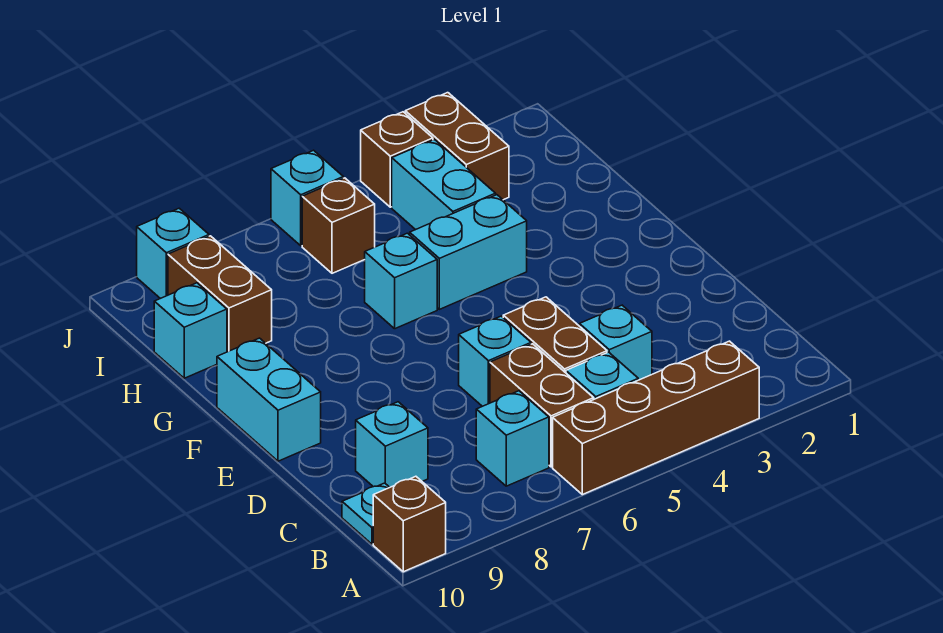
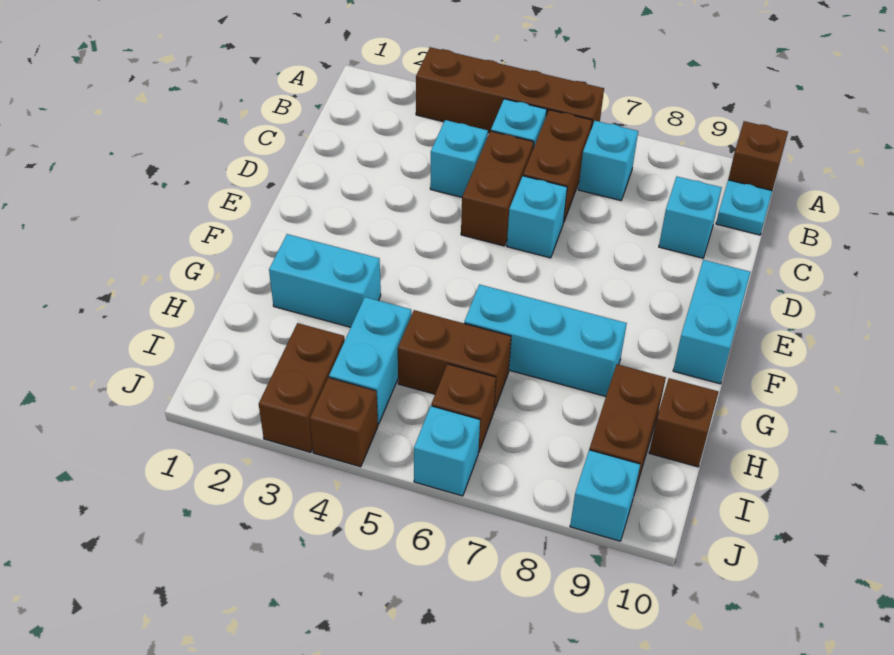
cyan brick G4:G5 level 1 -> cyan brick G2:G3 level 1
cyan brick G6 level 1 -> cyan brick G6:G8 level 1
none -> brown brick H5:H6 level 1
cyan brick H10 level 1 -> brown brick H10 level 1

